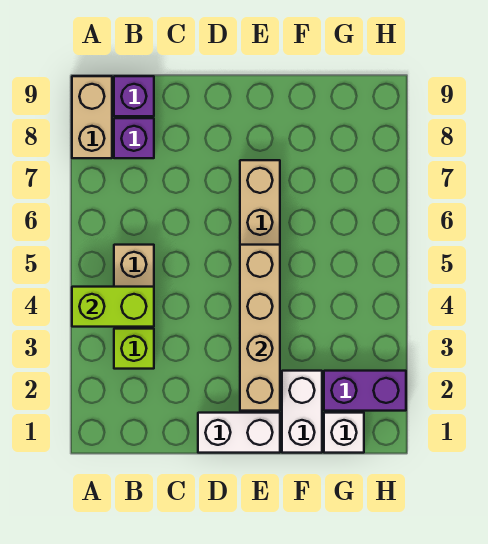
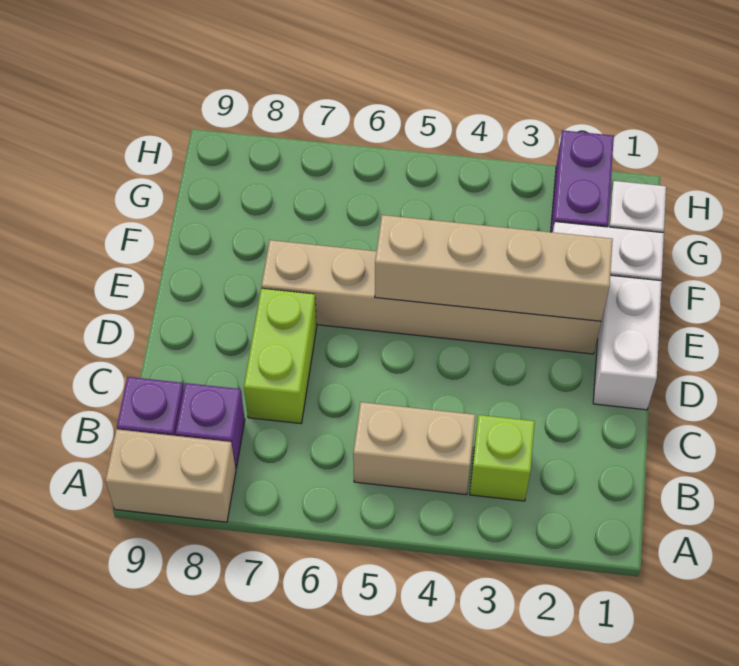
lime brick A4:B4 level 2 -> lime brick C7:D7 level 1

